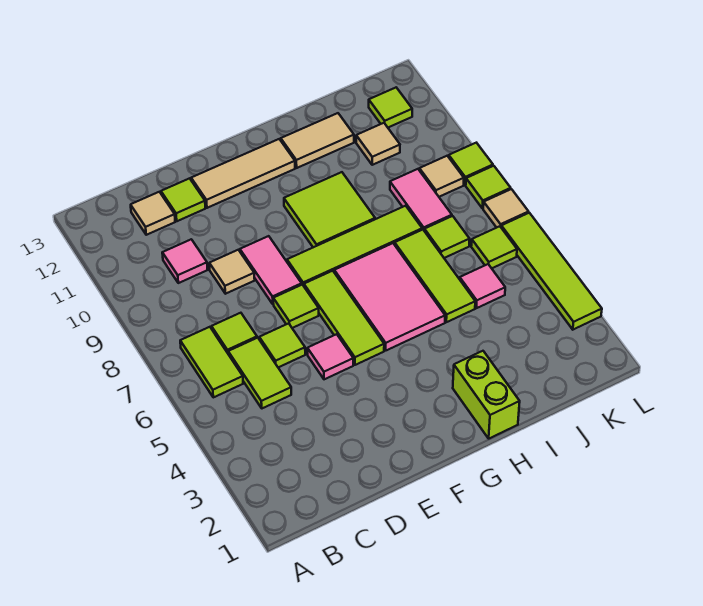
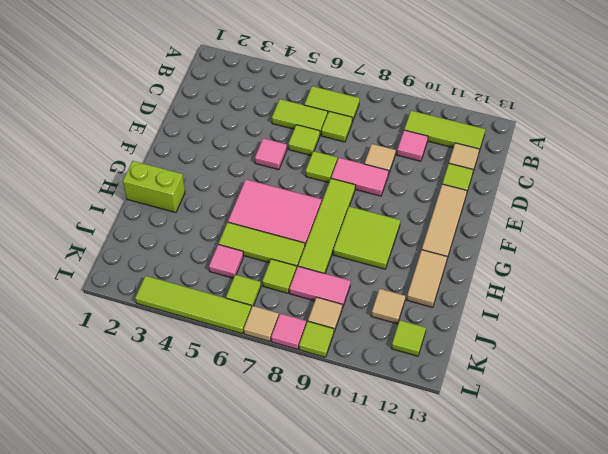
lime tile F5:F7 level 1 -> lime tile B10:B12 level 1
lime tile L8 level 1 -> pink tile L8 level 1

